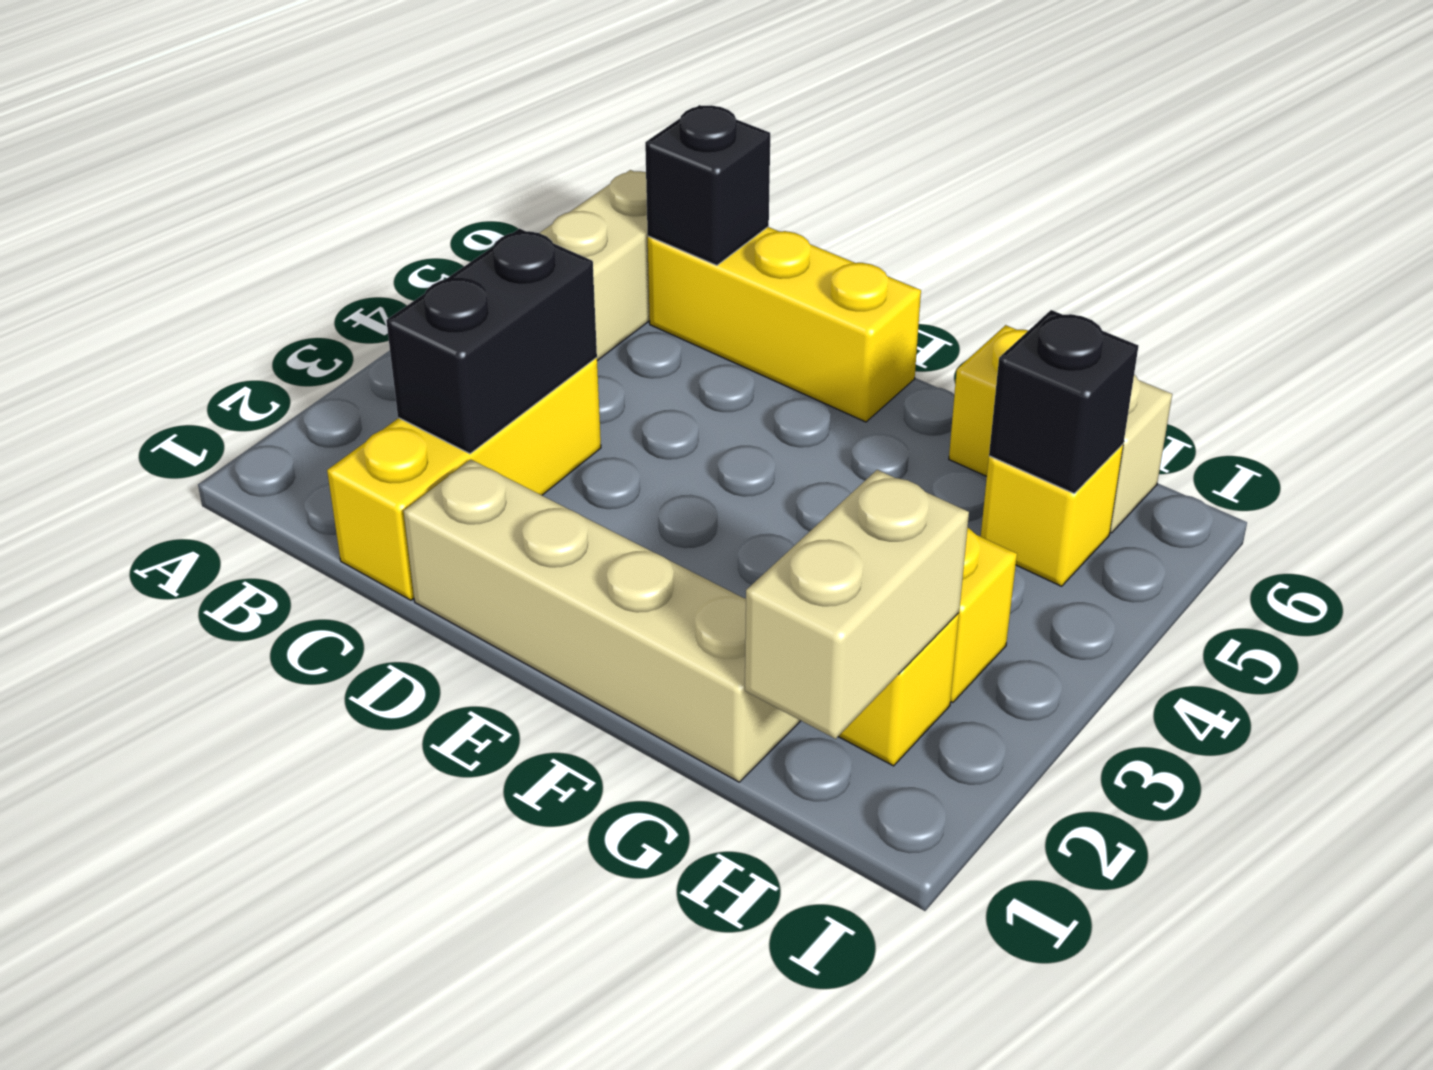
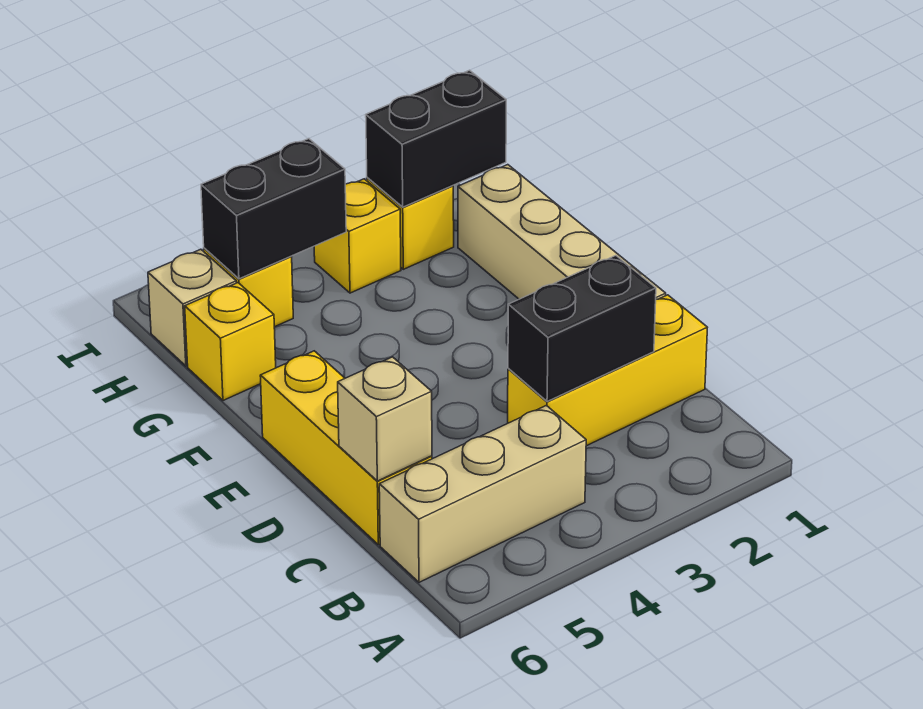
black brick C6 level 2 -> tan brick C6 level 2
tan brick H1:H2 level 2 -> black brick H1:H2 level 2
black brick H5 level 2 -> black brick H4:H5 level 2

